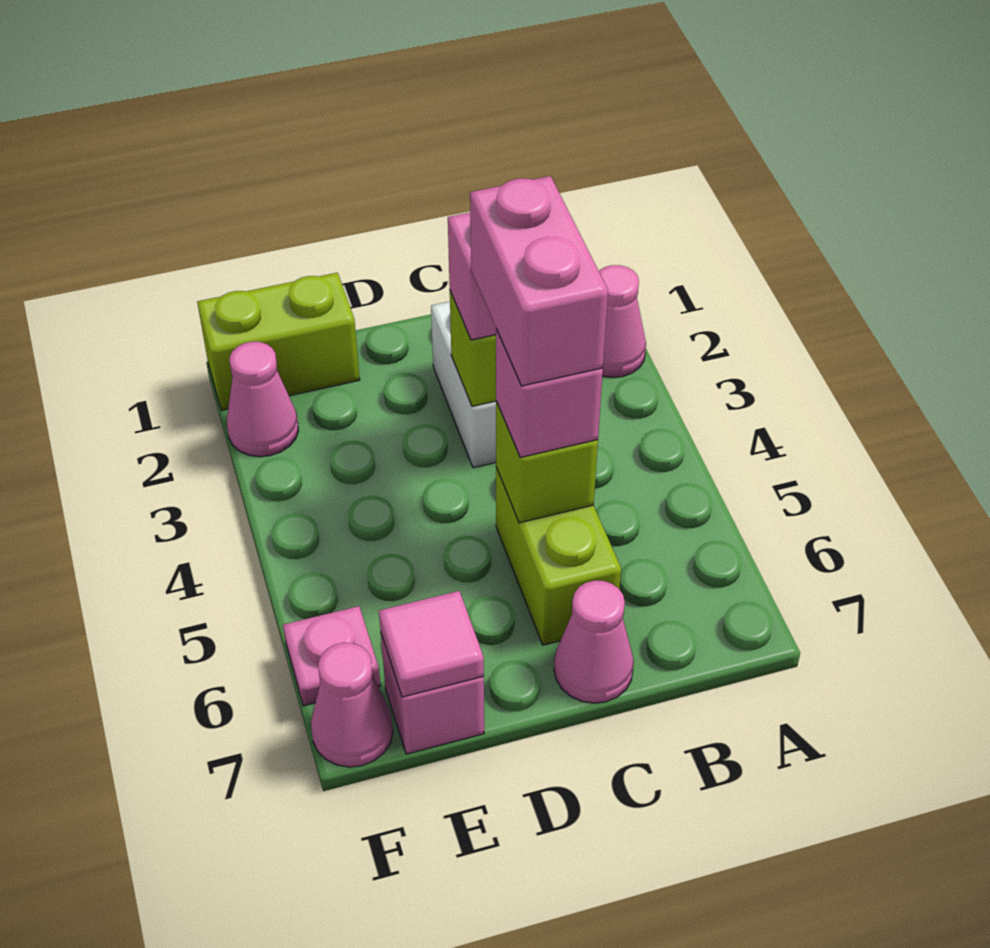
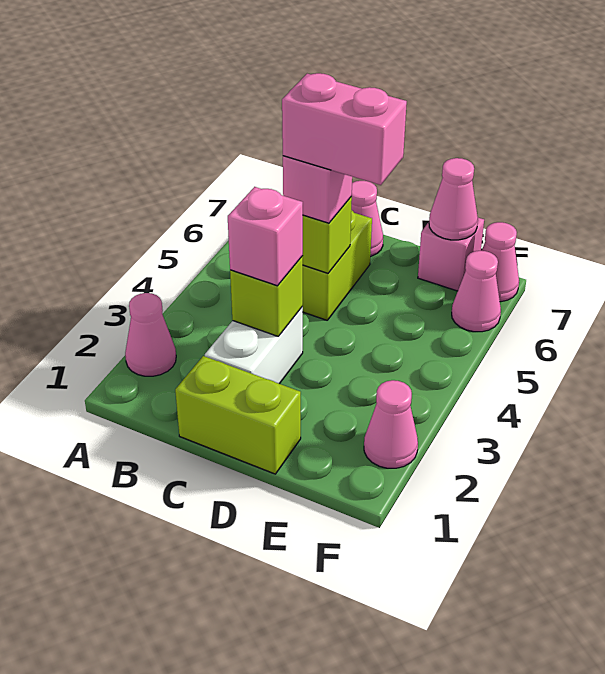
pink brick C4:C5 level 4 -> pink brick C5:D5 level 4
lime brick E1:F1 level 1 -> lime brick C1:D1 level 1
pink tile E7 level 2 -> pink cone E7 level 2
pink plate F6 level 1 -> pink cone F6 level 1

